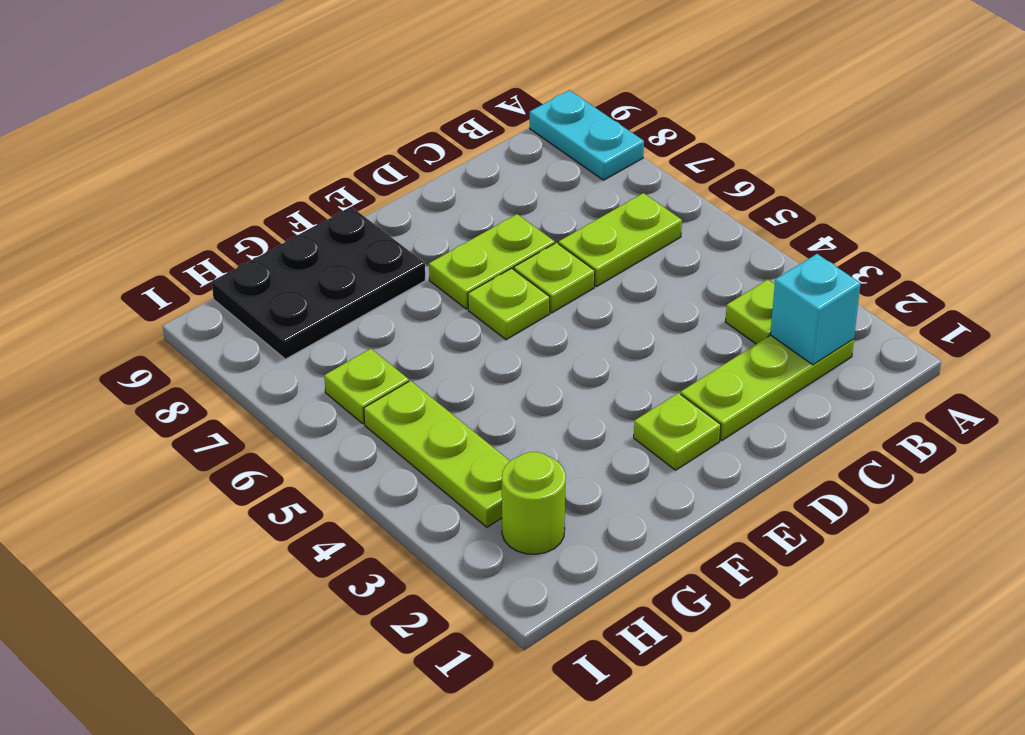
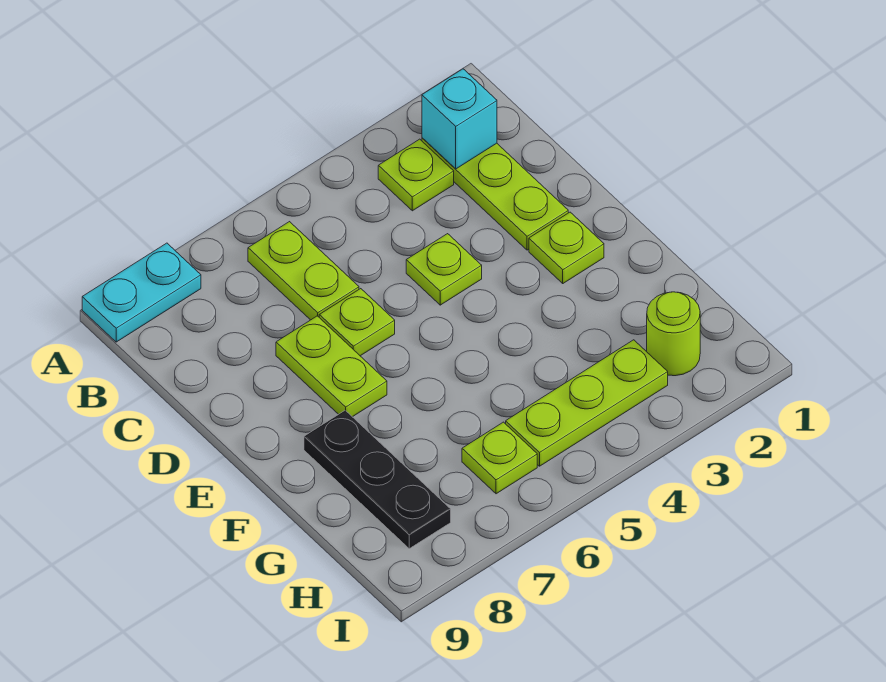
lime plate E6 level 1 -> lime plate D4 level 1
black plate F8:H9 level 1 -> black plate F8:H8 level 1

